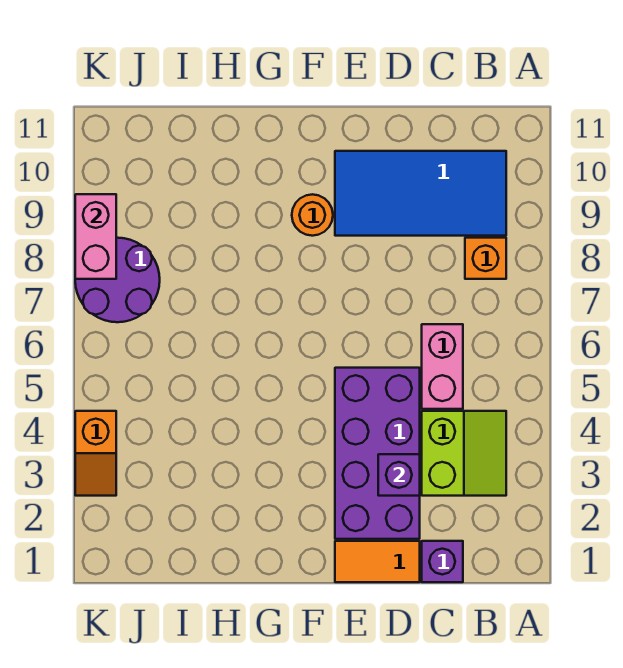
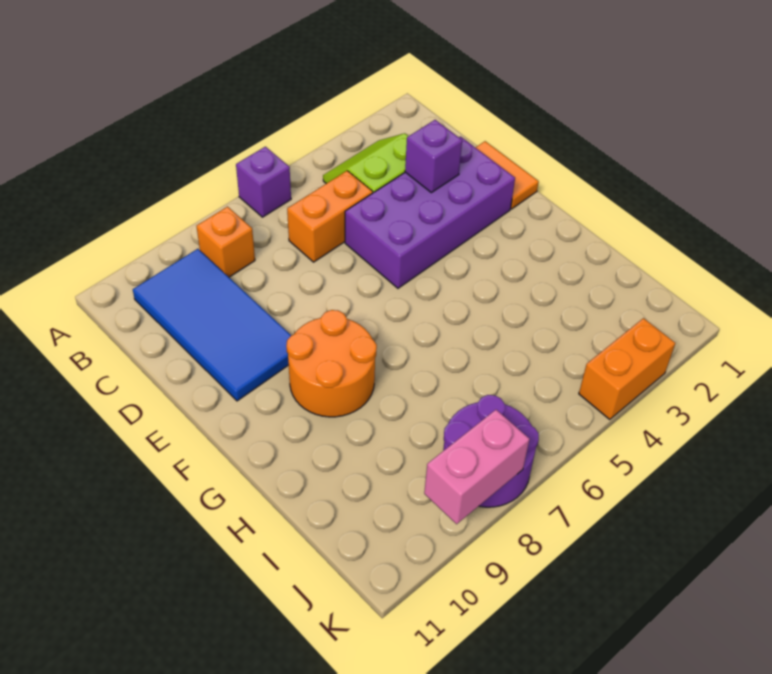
purple brick C1 level 1 -> purple brick A6 level 1
pink brick C5:C6 level 1 -> orange brick C5:C6 level 1
orange round brick F9 level 1 -> orange round brick F8:G9 level 1
orange slope K3:K4 level 1 top 4 -> orange brick K3:K4 level 1

